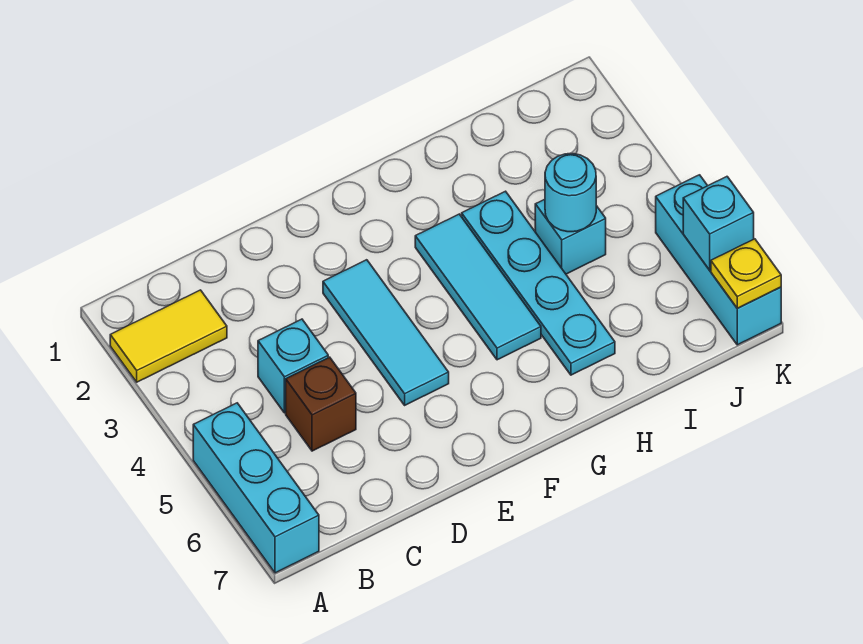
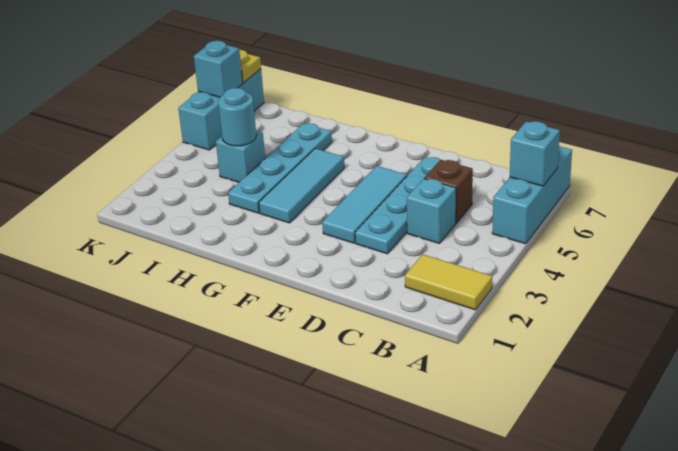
none -> cyan brick A6 level 2
none -> cyan plate D3:D6 level 1

